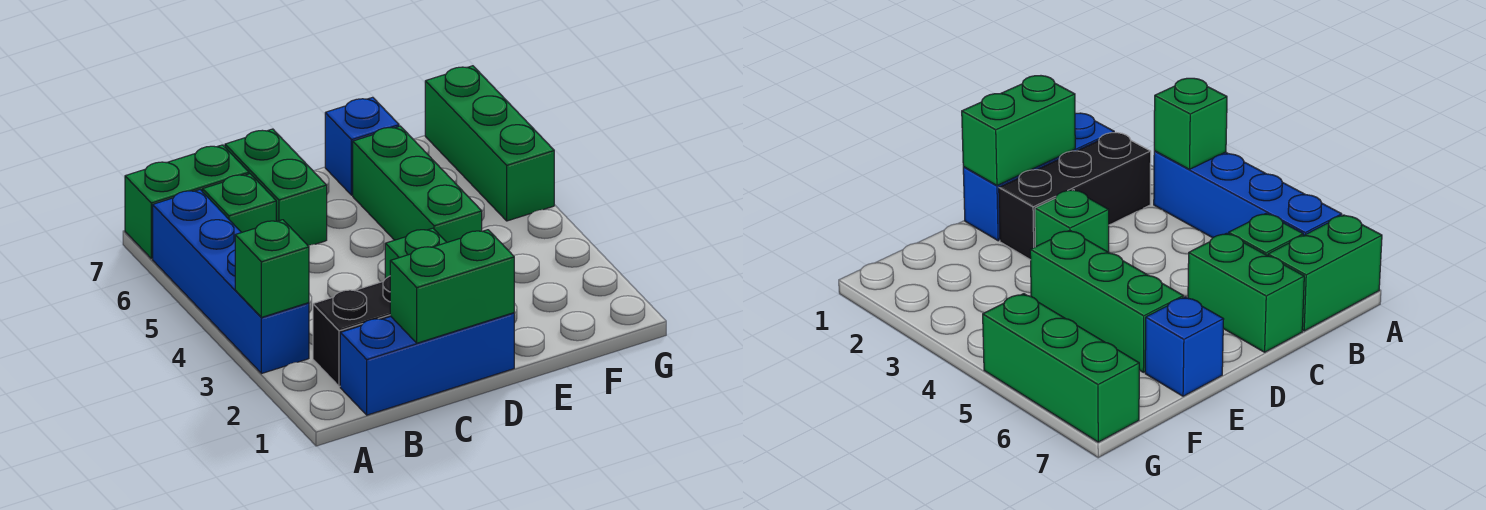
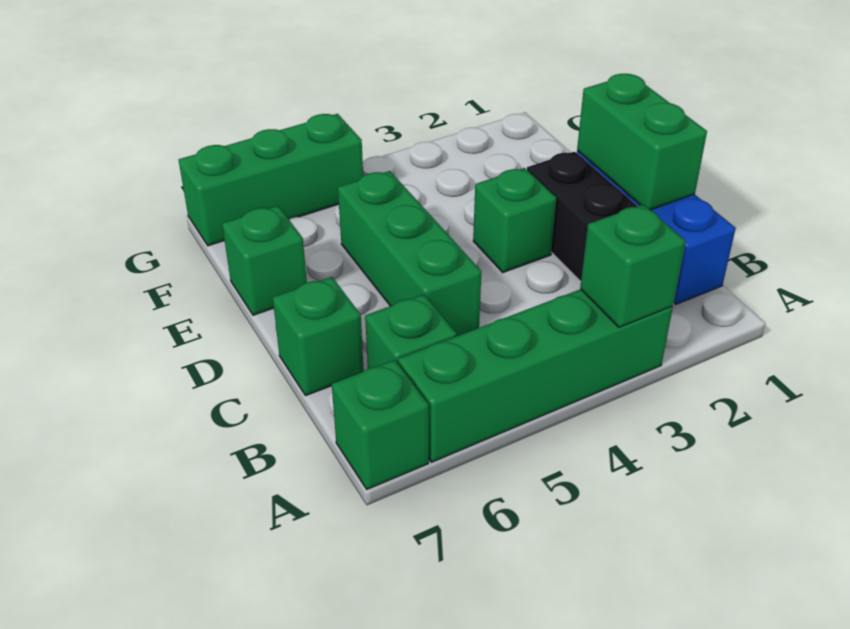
blue brick A3:A6 level 1 -> green brick A3:A6 level 1
green brick A7:B7 level 1 -> green brick A7 level 1
green brick C6:C7 level 1 -> green brick C7 level 1
green brick E4:E6 level 1 -> green brick C5:E5 level 1
blue brick E7 level 1 -> green brick E7 level 1

